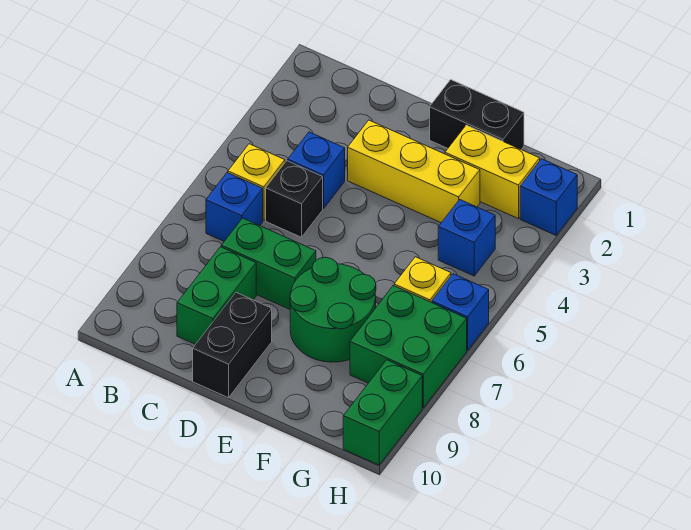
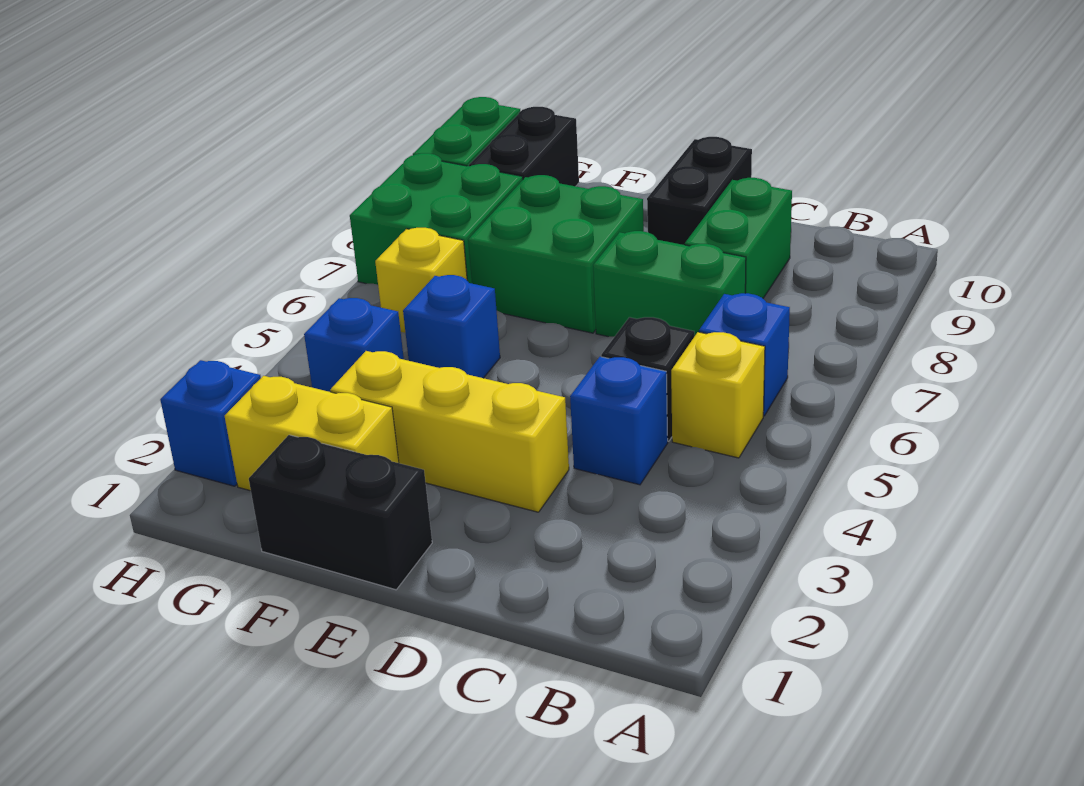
green round brick E7:F8 level 1 -> green brick E7:F8 level 1
none -> black brick G9:G10 level 1
blue brick H6 level 1 -> blue brick F5 level 1

